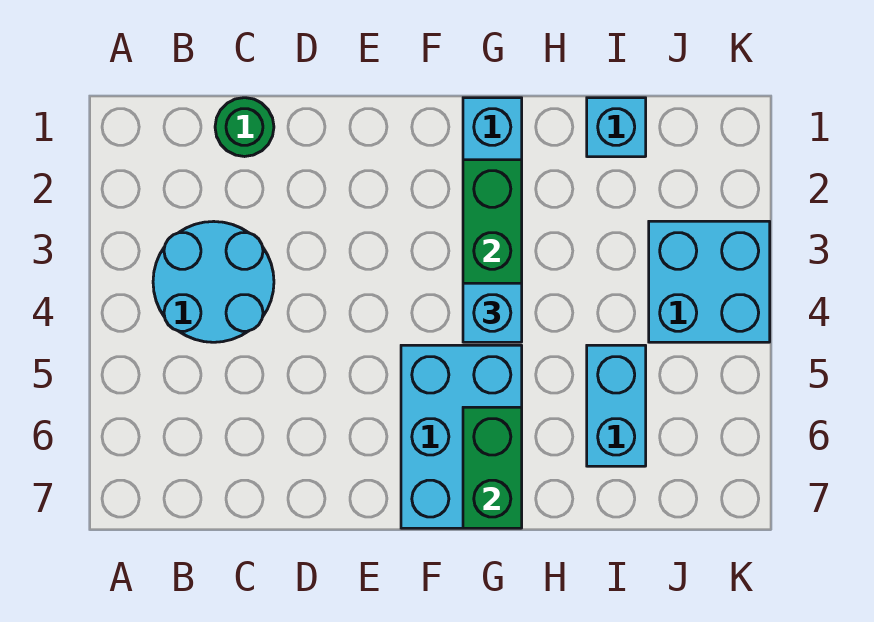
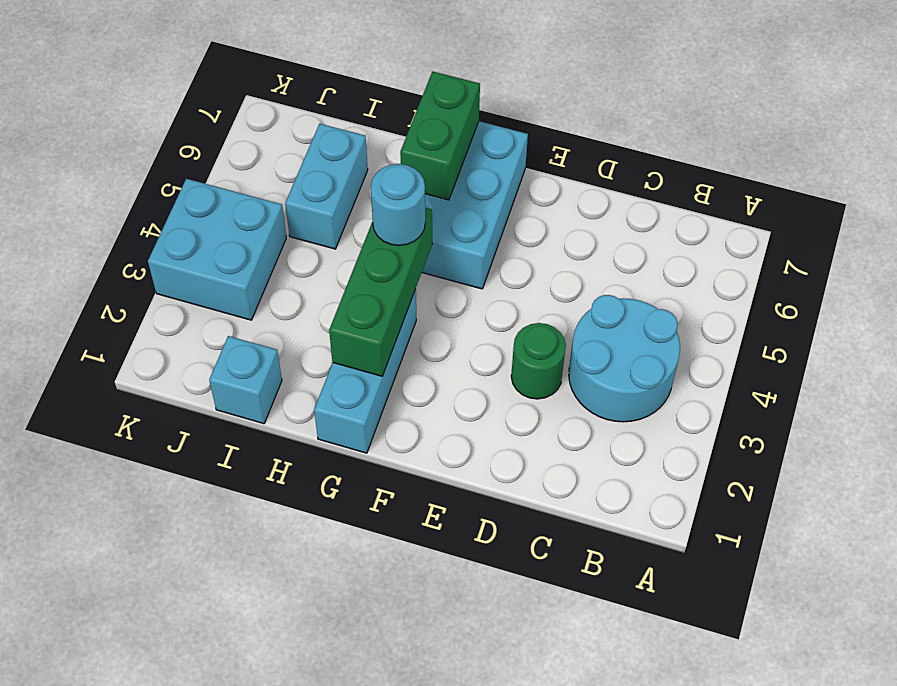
green round brick C1 level 1 -> green round brick D3 level 1
cyan brick G4 level 3 -> cyan round brick G4 level 3

